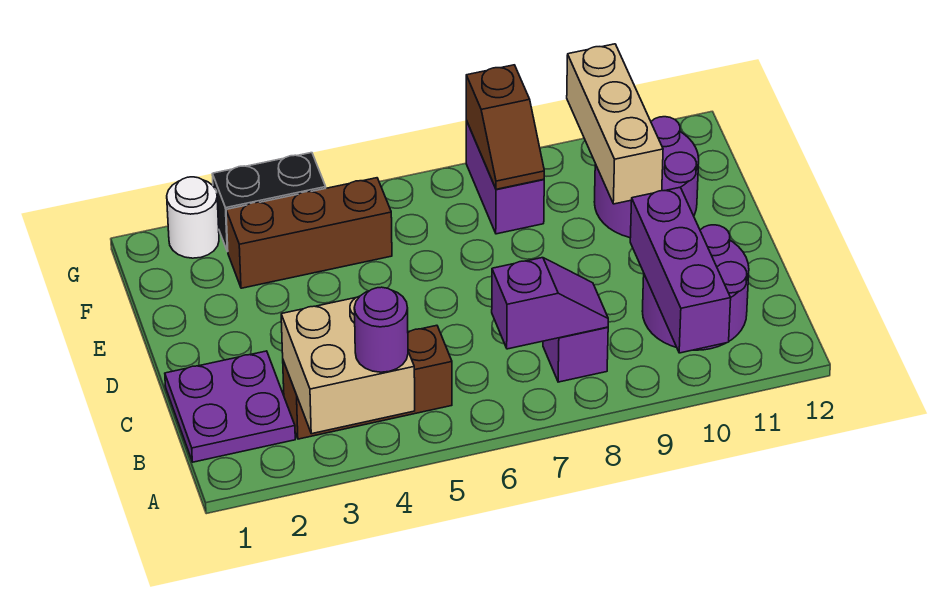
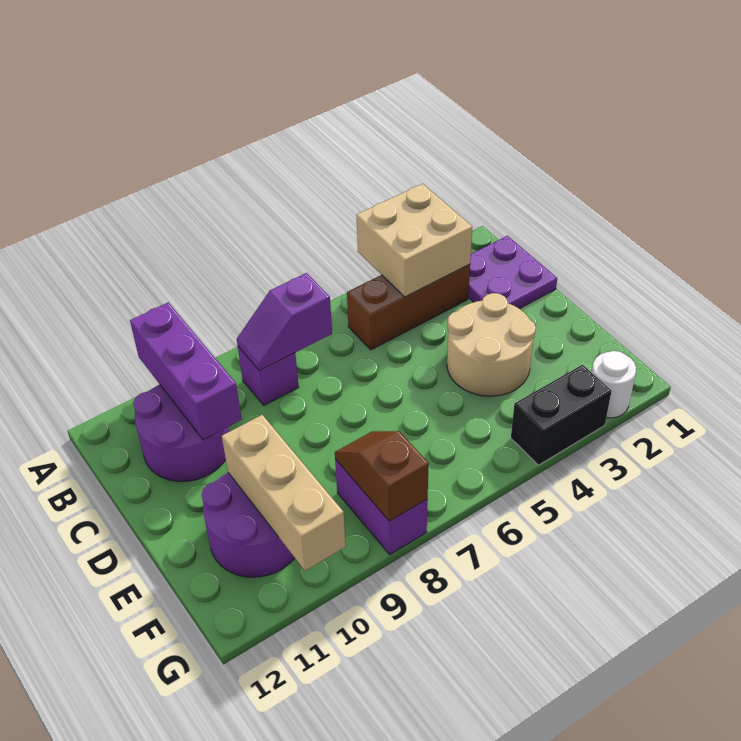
purple round brick A4 level 3 -> none
none -> tan round brick D3:E4 level 1
brown brick F3:F5 level 1 -> none

